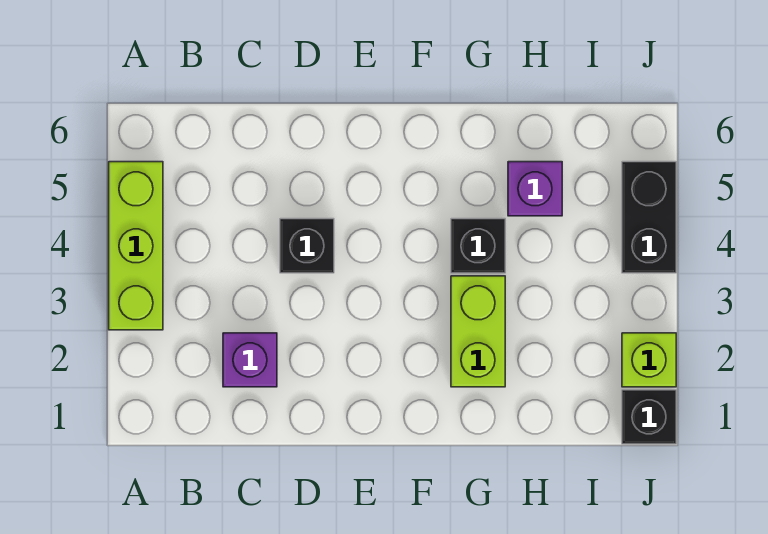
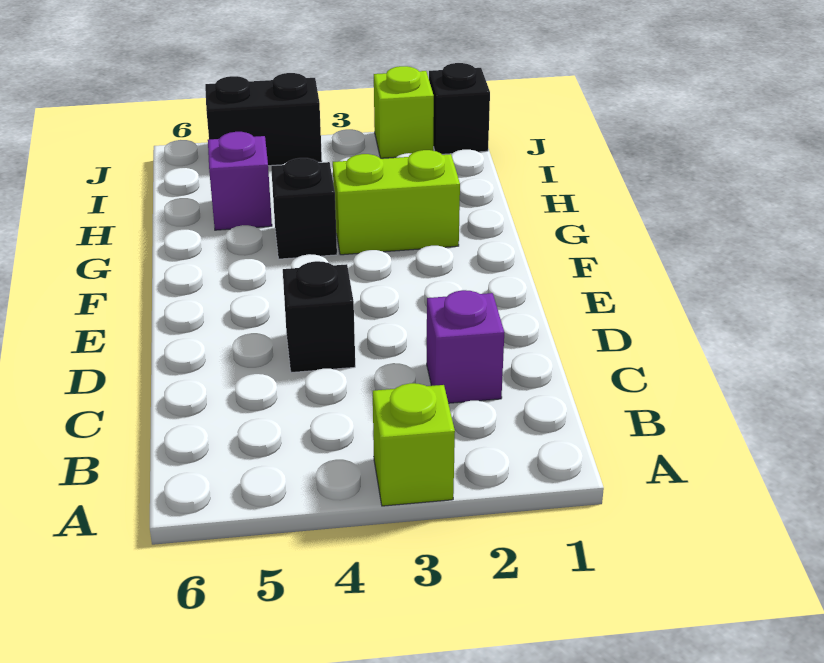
lime brick A3:A5 level 1 -> lime brick A3 level 1

